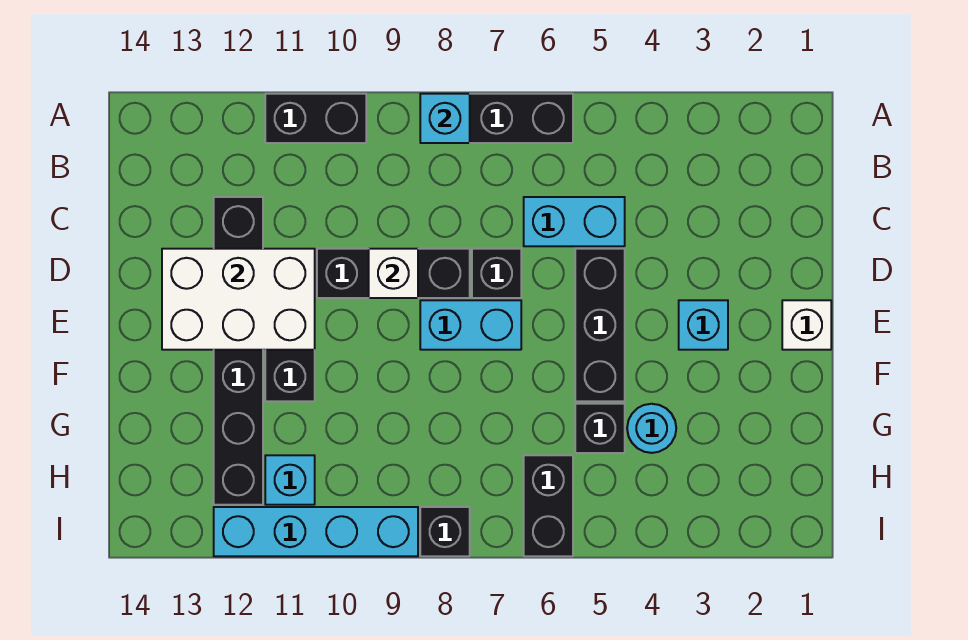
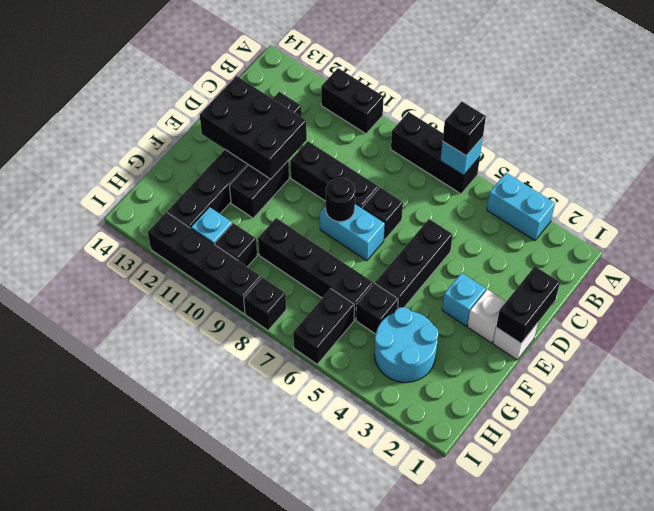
none -> black brick A6 level 3
cyan brick A8 level 2 -> cyan brick A6 level 2
cyan brick C5:C6 level 1 -> cyan brick A3:A4 level 1
none -> black brick D1:E1 level 2
white brick D9 level 2 -> white brick E2 level 1
white brick D11:E13 level 2 -> black brick D11:E13 level 2
none -> black round brick E8 level 2
cyan round brick G4 level 1 -> cyan round brick G3:H4 level 1
none -> black brick G6:G9 level 1
none -> black brick H10 level 1
cyan brick I9:I12 level 1 -> black brick I9:I12 level 1

